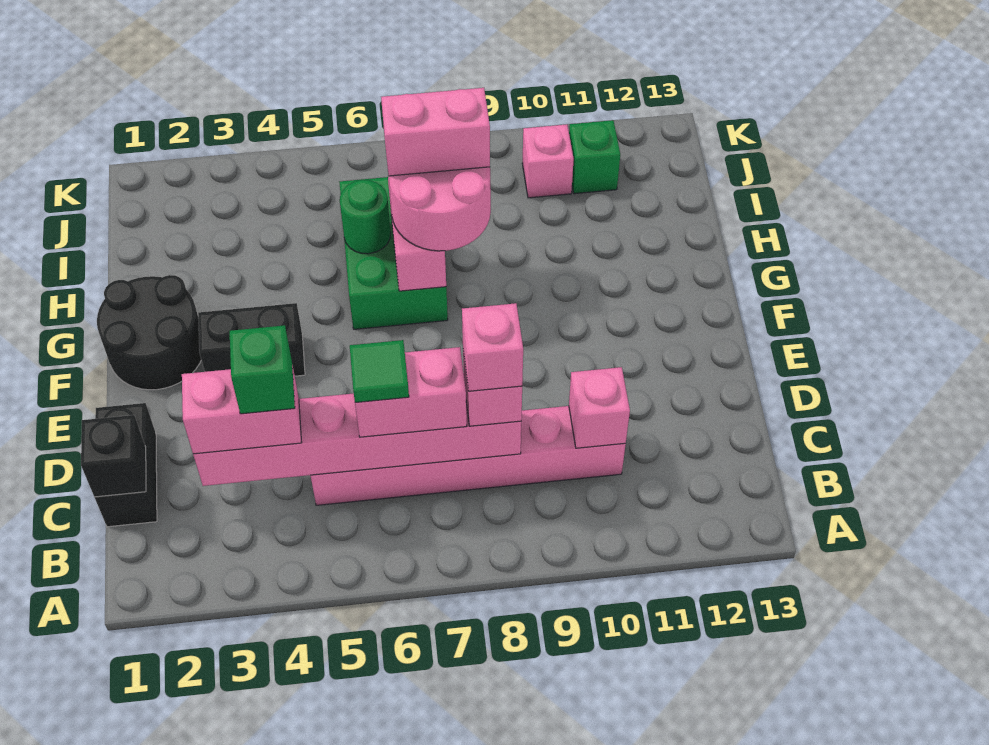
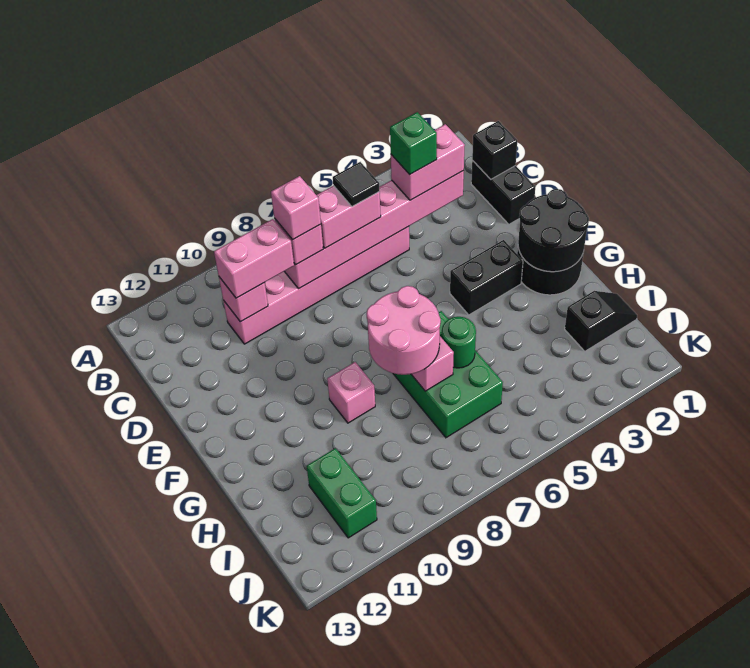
green tile C6 level 4 -> black tile C6 level 4
none -> black round brick F1:G2 level 2
pink brick H7:H8 level 4 -> pink brick C9:C10 level 3
none -> black slope I1:I2 level 1 top 2
pink brick J10 level 1 -> pink brick G9 level 1
green brick J11 level 1 -> green brick I11:J11 level 1

